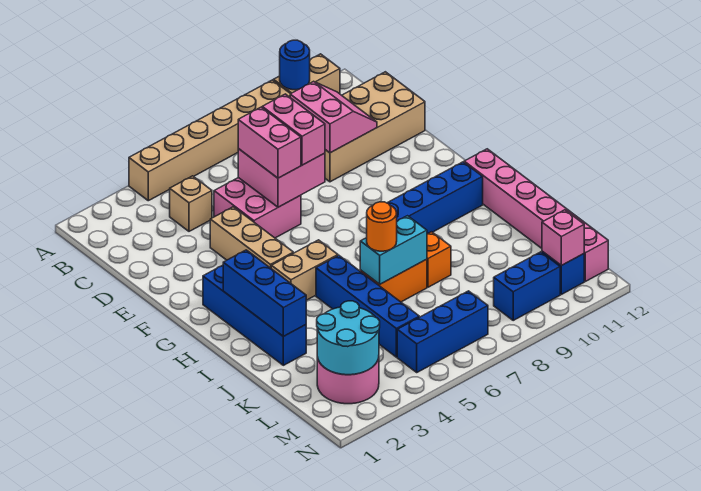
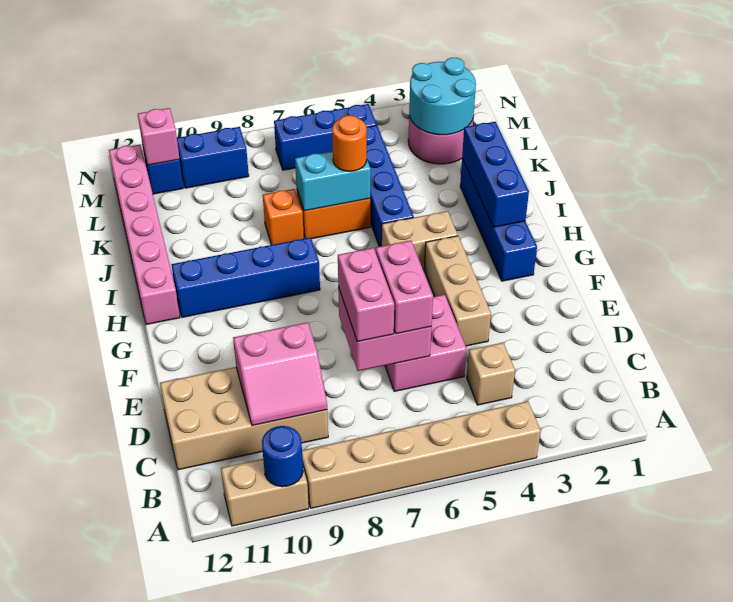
pink slope C9:D10 level 2 top 9 -> pink slope C9:D10 level 2 top D

